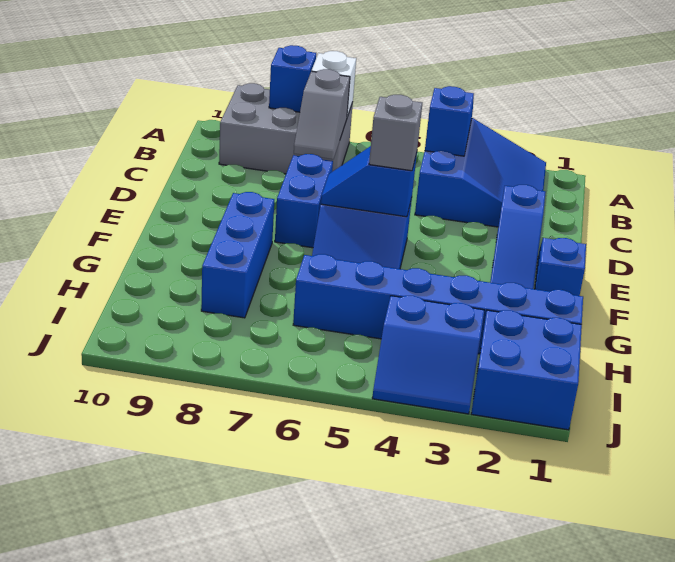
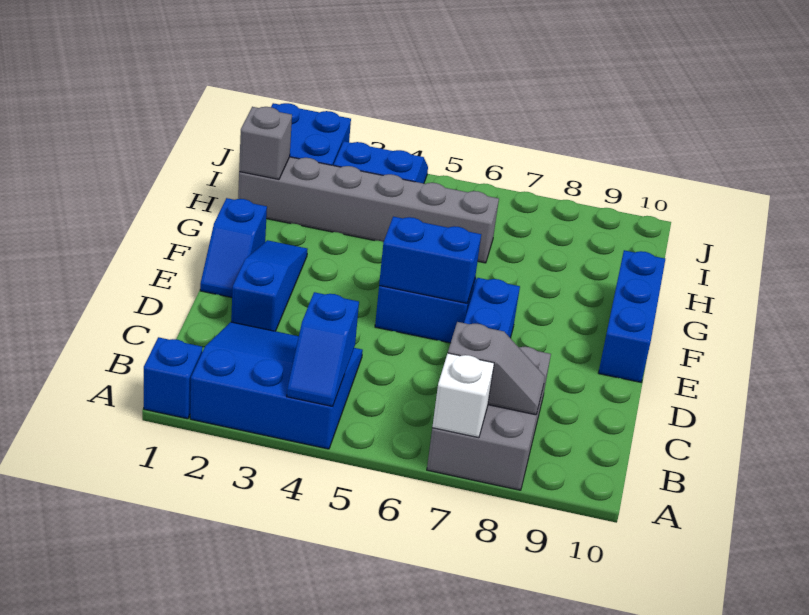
blue slope A2:C4 level 1 top 4 -> blue slope A2:C4 level 1 top A
grey brick A7:B9 level 1 -> grey brick A7:C8 level 1
blue brick A8 level 2 -> blue brick A1 level 1
grey slope B7:C7 level 2 top B -> grey slope B7:B8 level 2 top 7
blue slope E5:E6 level 2 top 5 -> blue brick E5:E6 level 2
grey brick E5 level 3 -> grey brick H1 level 2
blue brick F8:H8 level 1 -> blue brick E10:G10 level 1
blue brick H1:H6 level 1 -> grey brick H1:H6 level 1

